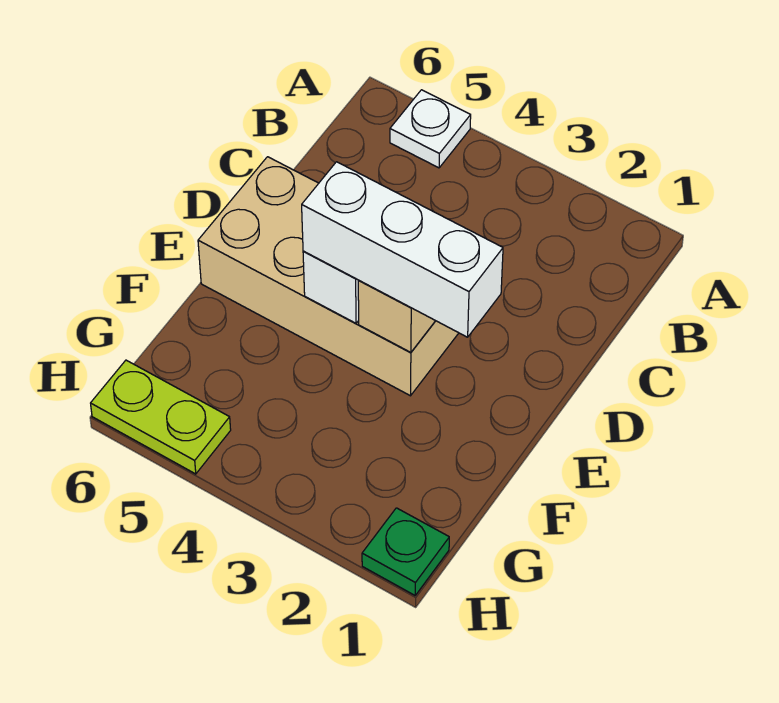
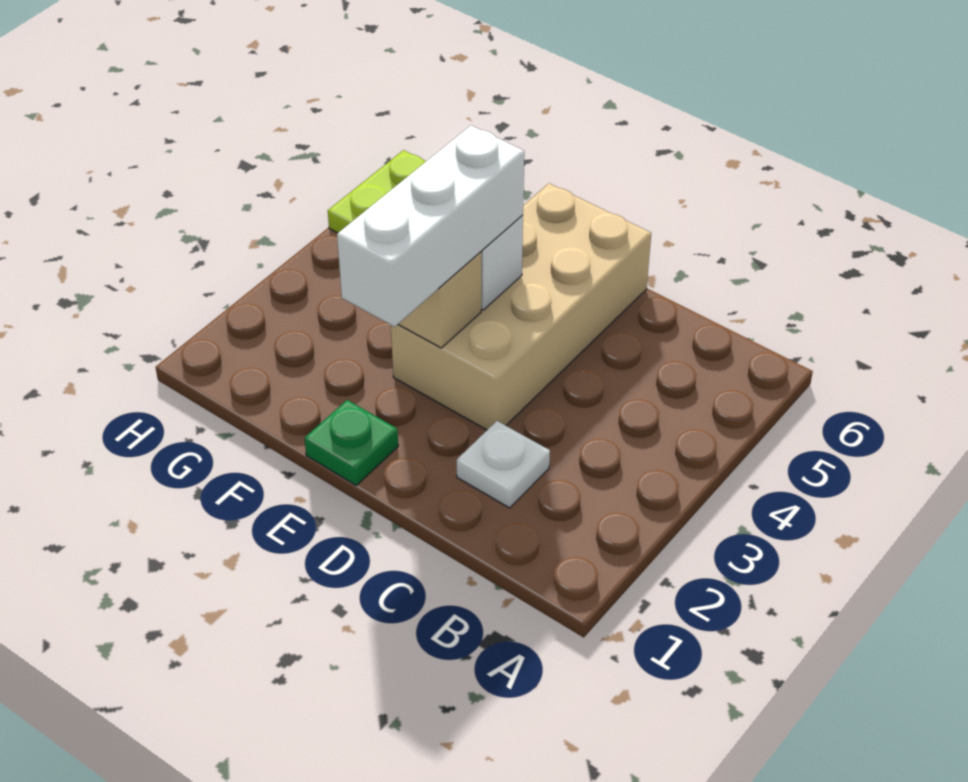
white plate A5 level 1 -> white plate C2 level 1
green plate H1 level 1 -> green plate E1 level 1

